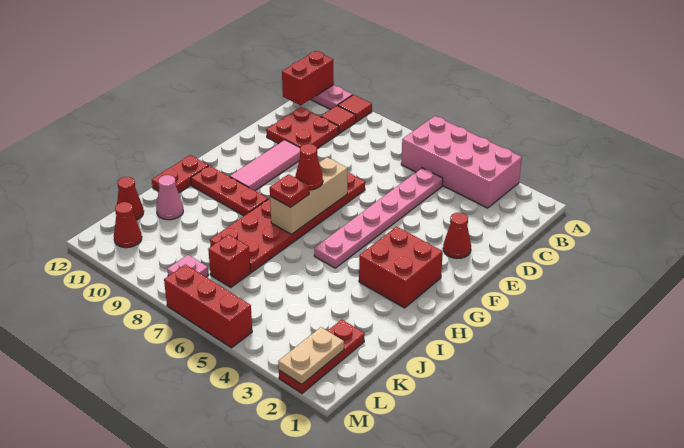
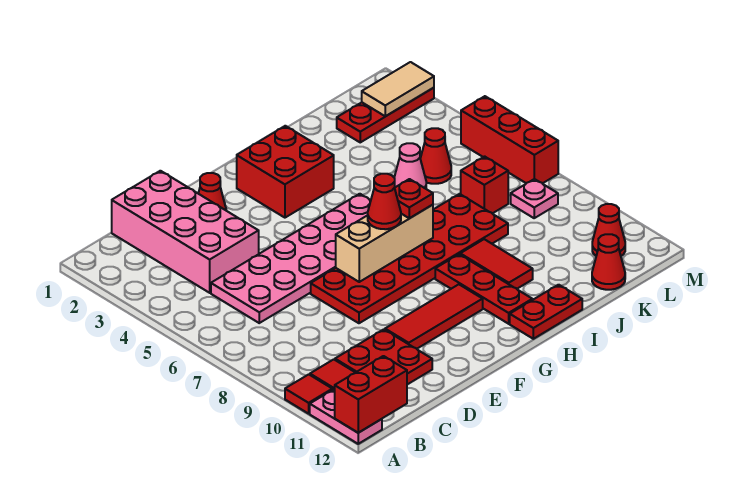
pink brick A3:B6 level 1 -> pink brick C1:D4 level 1
pink plate C5:H5 level 1 -> pink plate C5:H6 level 1
pink tile E10:G10 level 1 -> red tile E10:G10 level 1
none -> red tile I9:I10 level 1
pink cone J11 level 1 -> pink cone J5 level 1
none -> red cone K5 level 1
tan plate L2:M2 level 2 -> tan tile L2:M2 level 2

